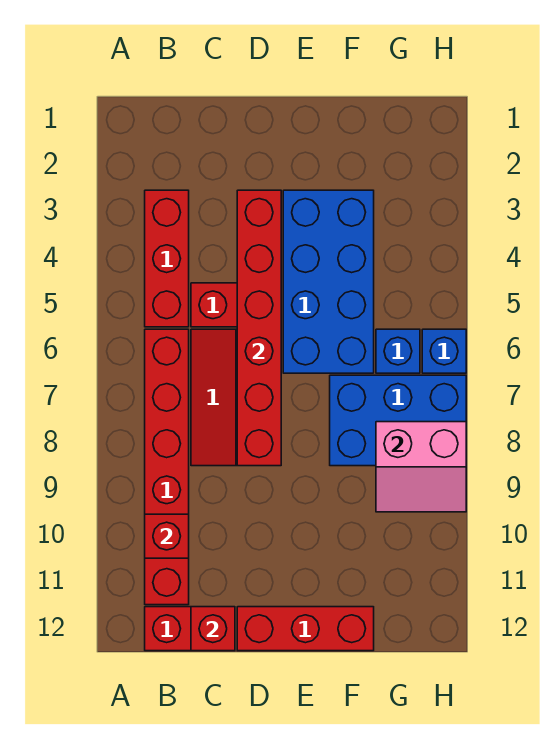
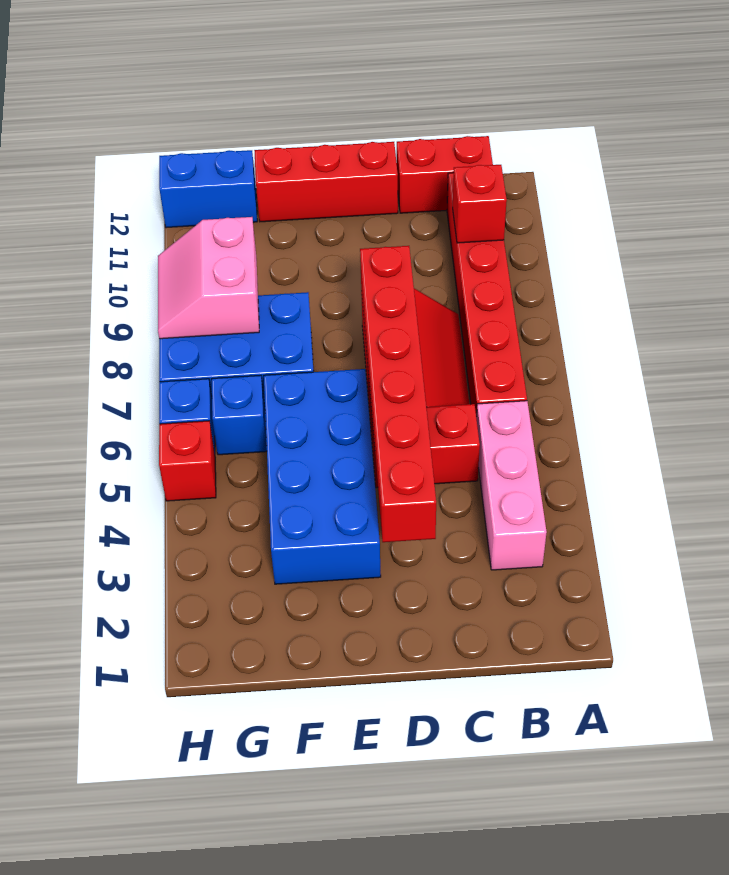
red brick B3:B5 level 1 -> pink brick B3:B5 level 1
red brick C12 level 2 -> red brick H5 level 1
pink slope G8:H9 level 2 top 8 -> pink slope G8:H9 level 2 top G
none -> blue brick G12:H12 level 1

